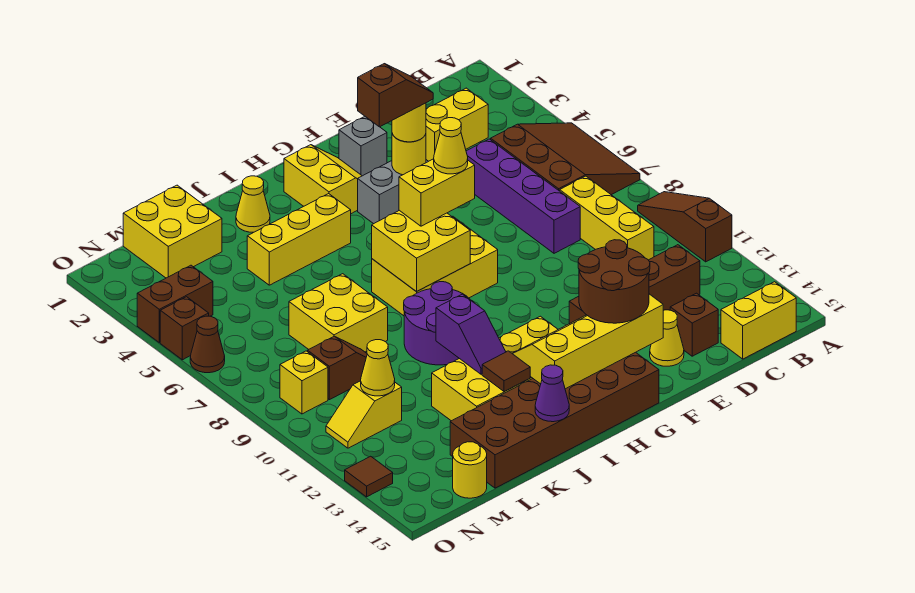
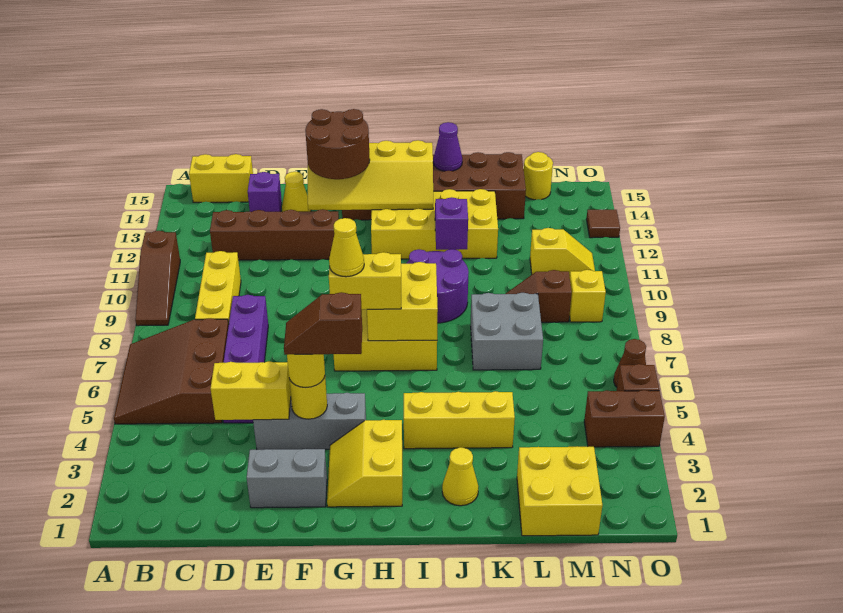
brown brick D14 level 1 -> purple brick D14 level 1
grey brick F2 level 1 -> grey brick E2:F2 level 1
brown tile J13 level 2 -> none
yellow brick K7:L8 level 1 -> grey brick K7:L8 level 1
yellow cone M11 level 2 -> none

